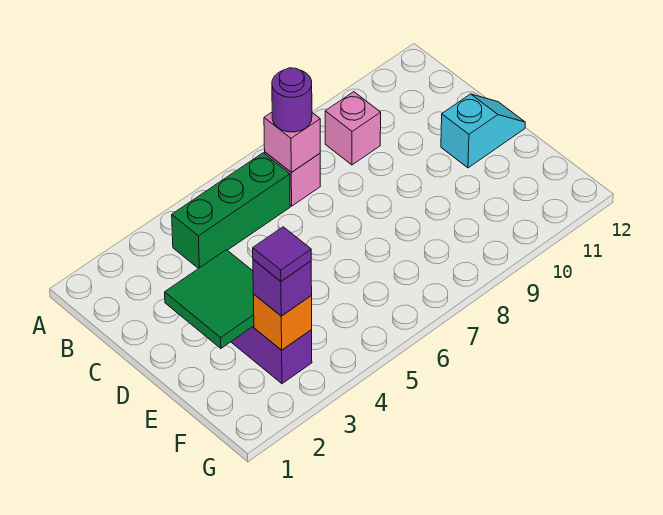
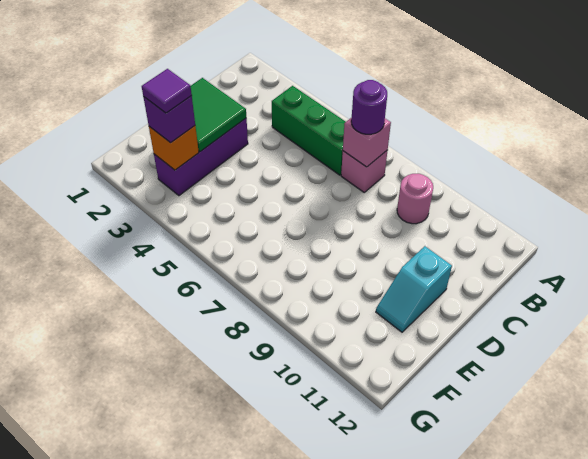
pink brick B9 level 1 -> pink round brick B9 level 1
cyan slope D11:D12 level 1 top 11 -> cyan slope D11:E11 level 1 top D

